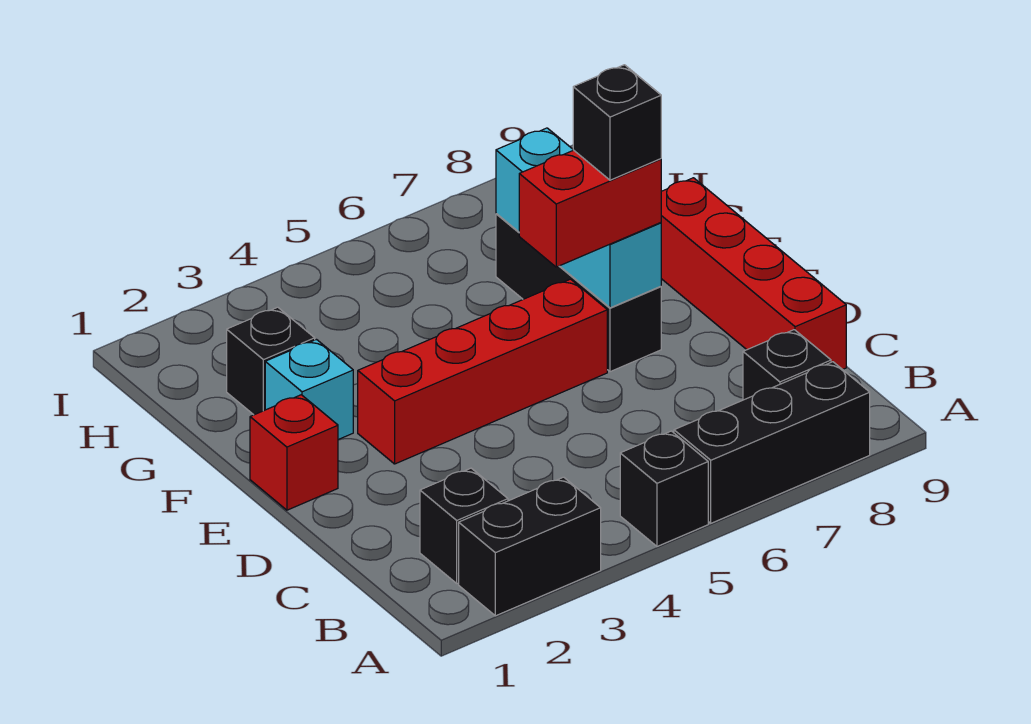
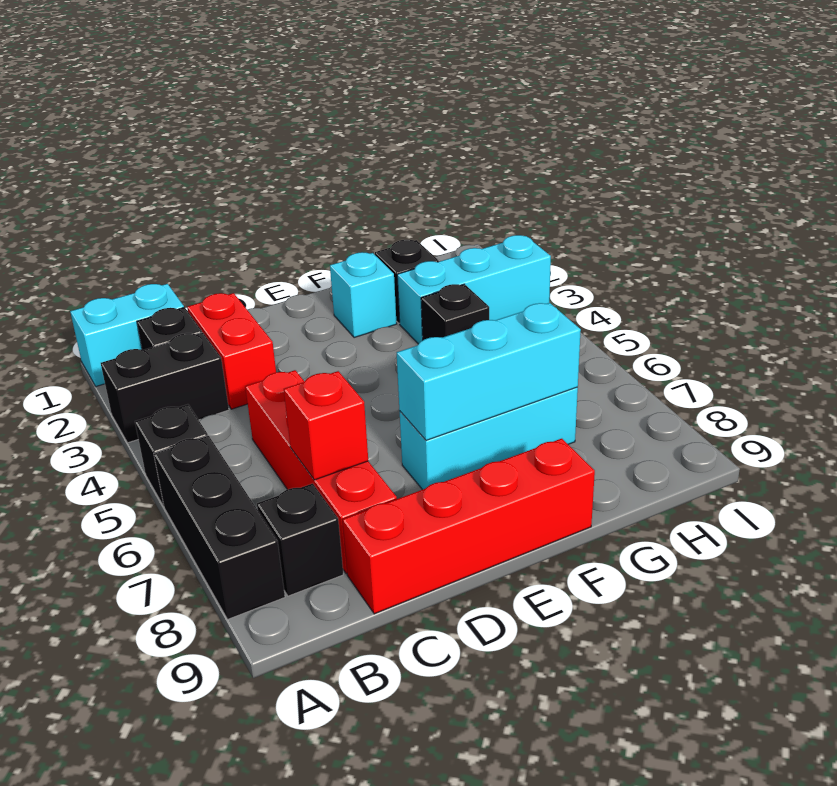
none -> cyan brick A1:B1 level 1
black brick A2:A3 level 1 -> black brick A3:B3 level 1
red brick E1 level 1 -> red brick C7 level 2
red brick E3:E6 level 1 -> red brick C5:C8 level 1
red brick E6:E7 level 3 -> red brick C2:C3 level 1
black brick E7:G7 level 1 -> cyan brick E7:G7 level 1
black brick E7 level 4 -> black brick G4 level 1
none -> cyan brick G3:I3 level 1

